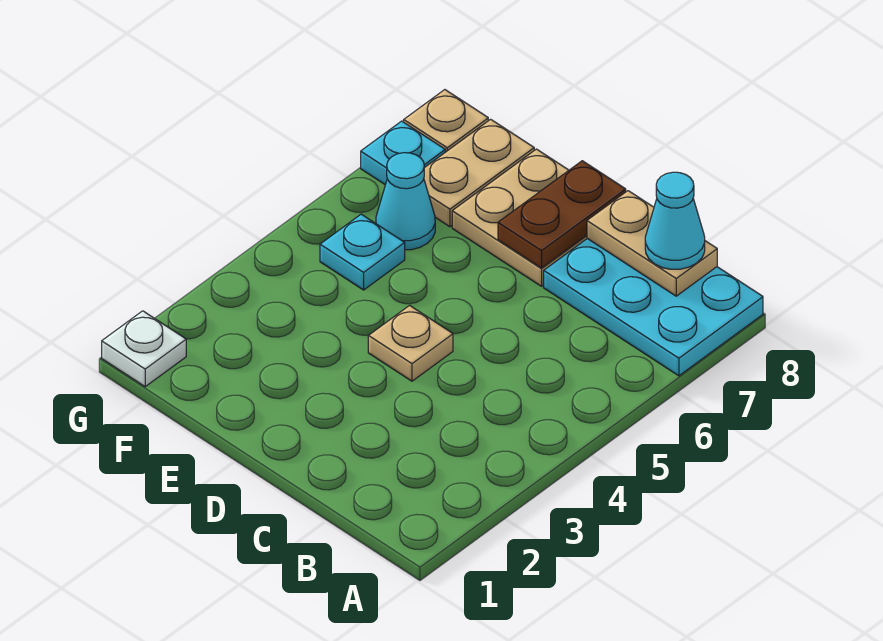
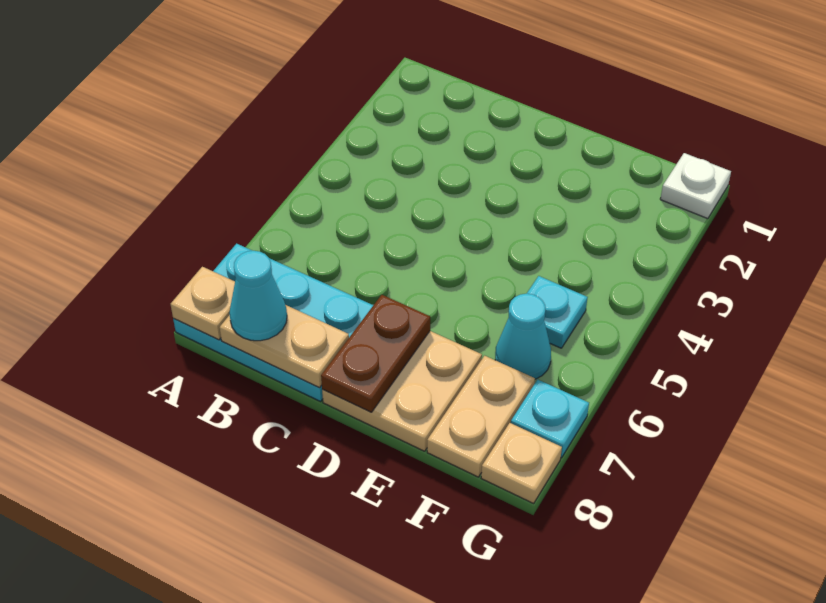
tan plate D4 level 1 -> tan plate A8 level 2

